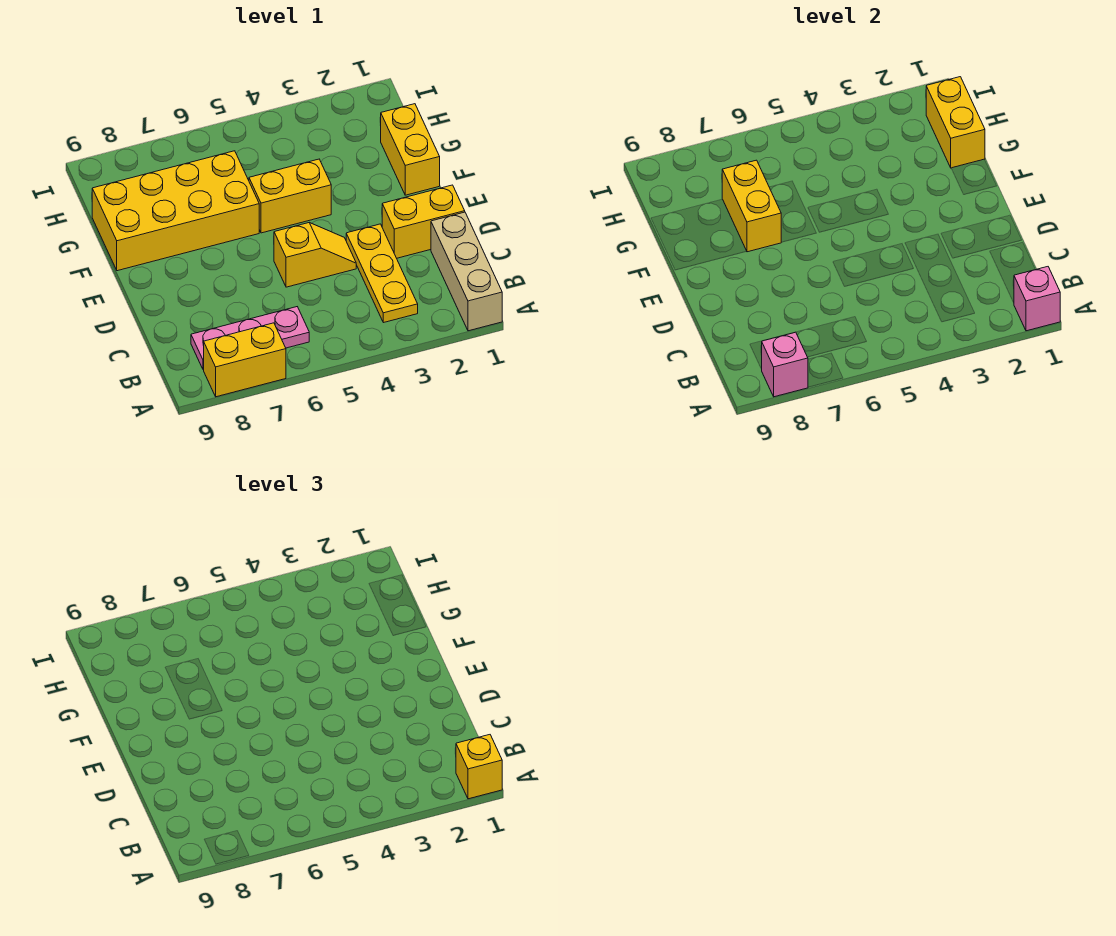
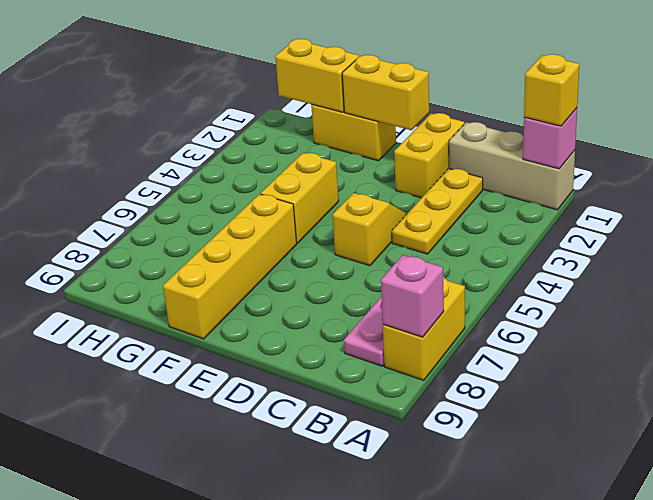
yellow plate B3:D3 level 1 -> yellow plate C2:C4 level 1
yellow brick F6:G9 level 1 -> yellow brick F6:F9 level 1
yellow brick F7:G7 level 2 -> yellow brick E1:F1 level 2

